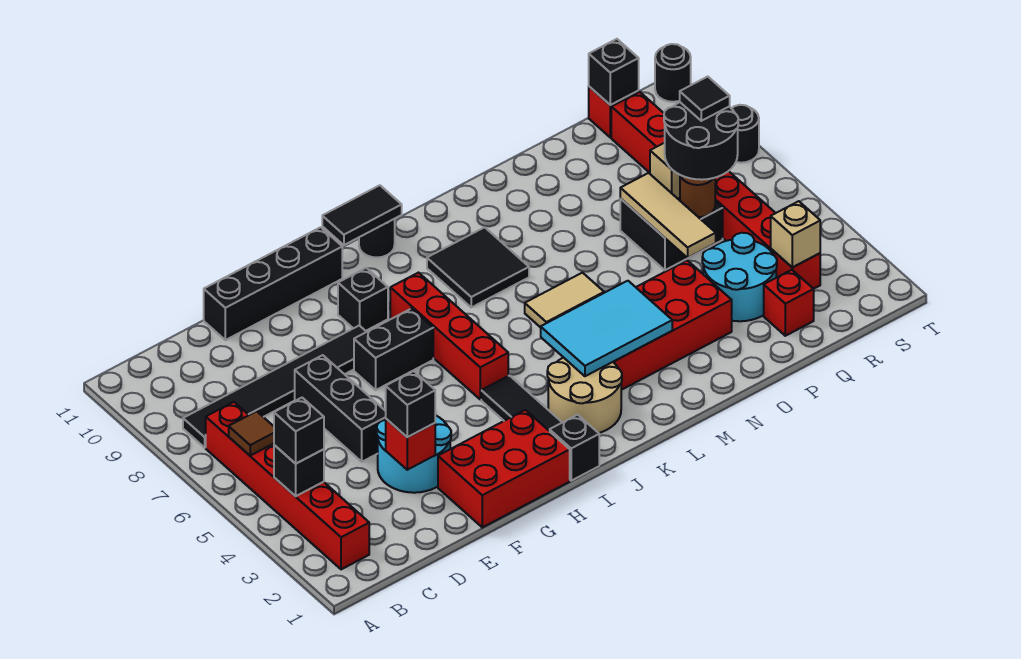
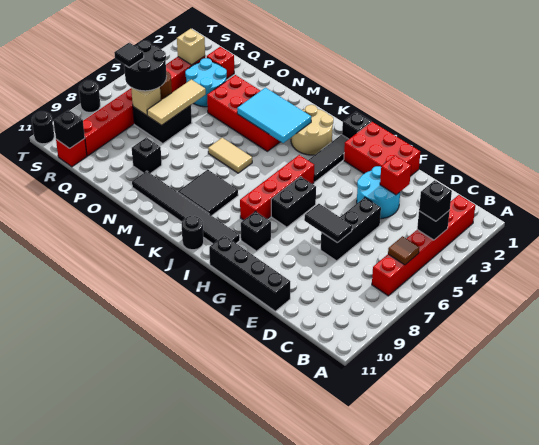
black tile B8:G8 level 1 -> black tile I10:N10 level 1
black brick E3 level 3 -> black brick O9 level 1
black brick G7:H7 level 1 -> black brick H6:H7 level 1
black tile I11:J11 level 2 -> black tile E7:F7 level 2

